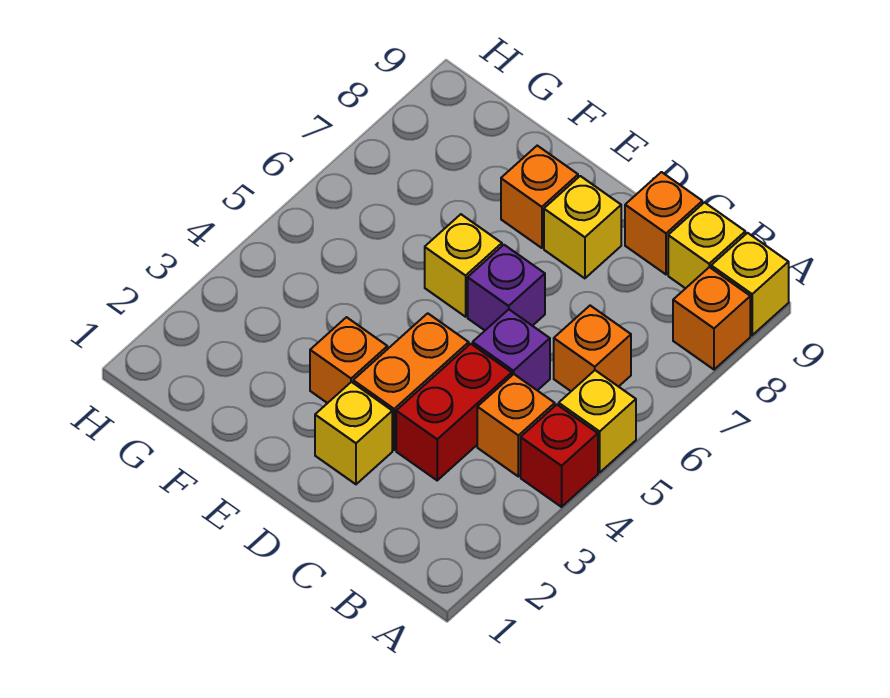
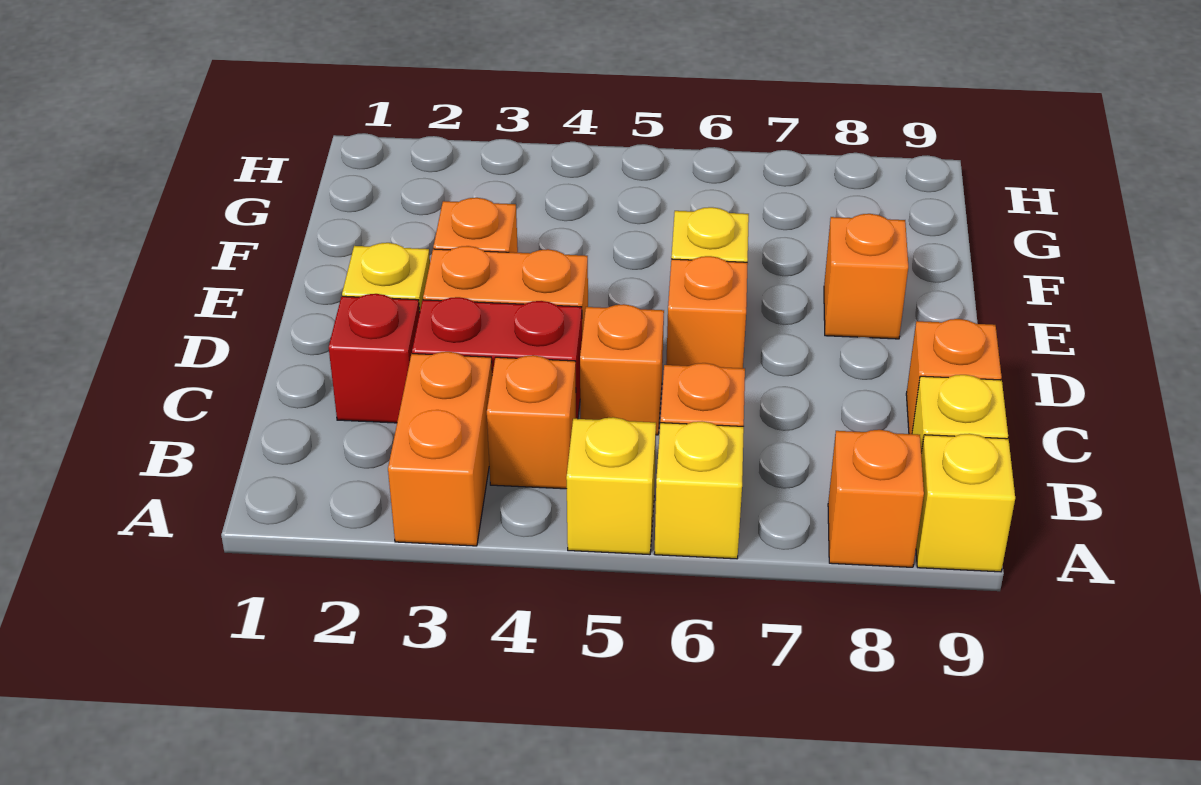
none -> orange brick A3:B3 level 1
red brick A4 level 1 -> red brick C2 level 1
purple brick C5 level 1 -> orange brick C5 level 1
purple brick D6 level 1 -> orange brick D6 level 1
yellow brick D8 level 1 -> yellow brick A6 level 1

